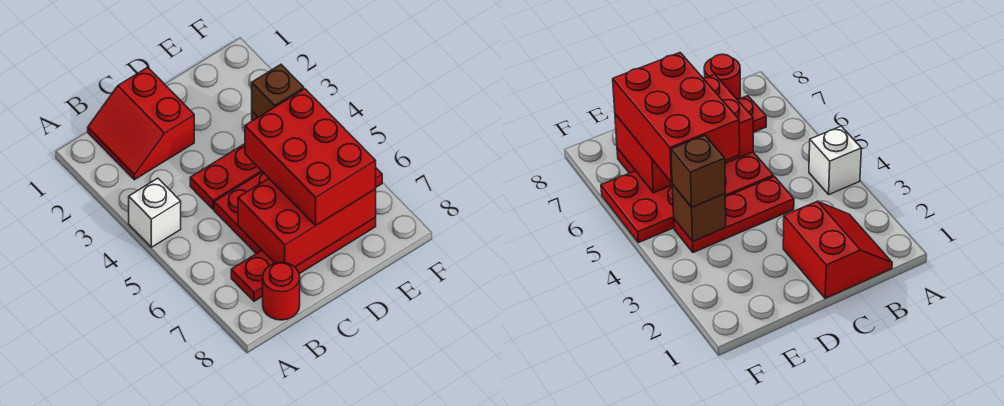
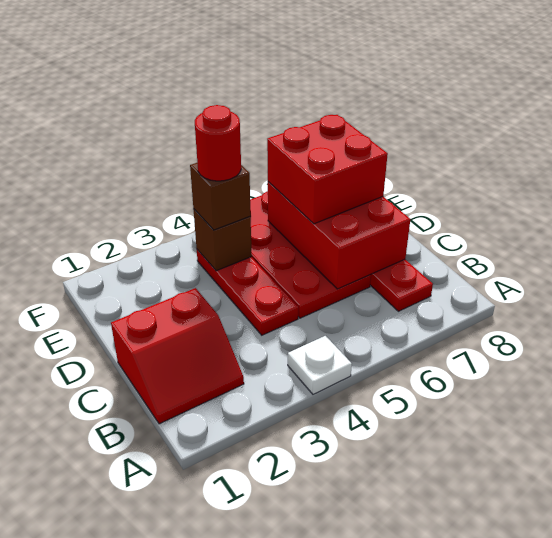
white brick A4 level 1 -> white plate A4 level 1
red round brick B8 level 1 -> red round brick E4 level 4
red brick D5:E7 level 3 -> red brick D6:E7 level 3

